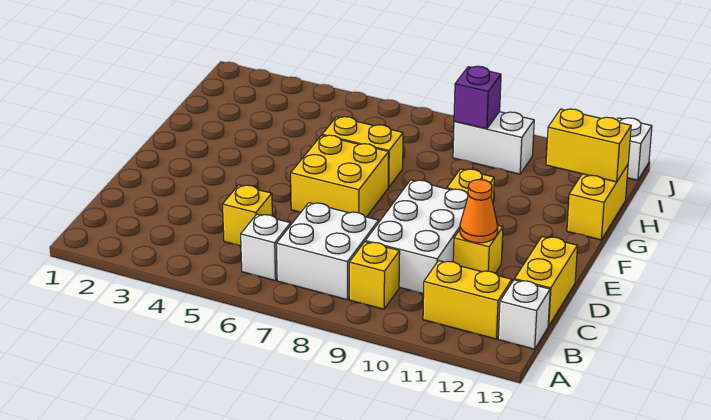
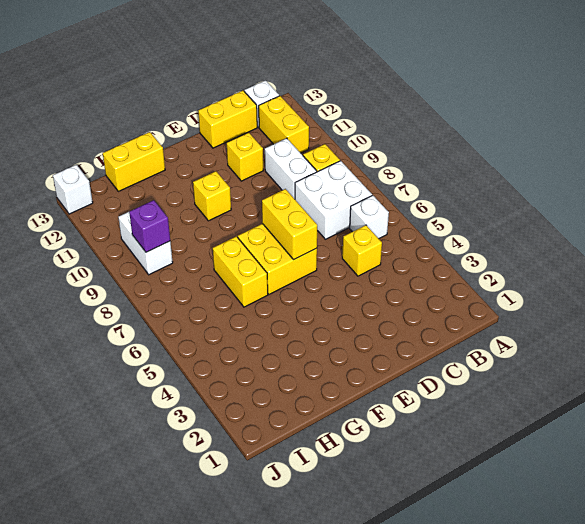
white brick C9:E10 level 1 -> white brick C9:C10 level 1
orange cone D11 level 2 -> none
yellow brick H12:H13 level 2 -> yellow brick E6:E7 level 2

